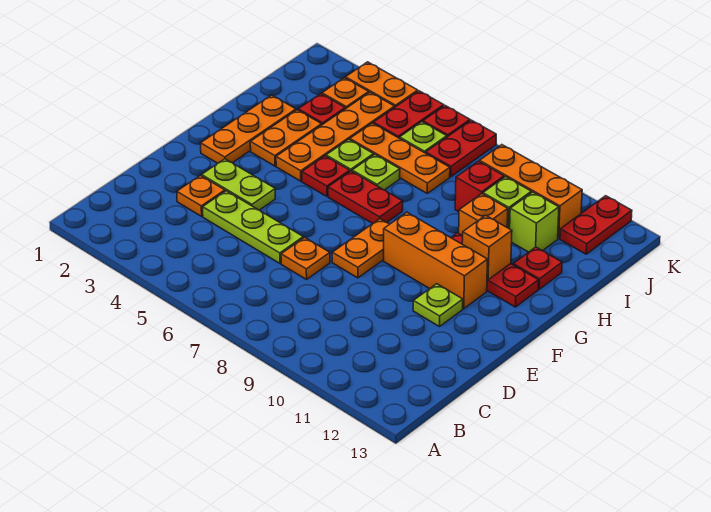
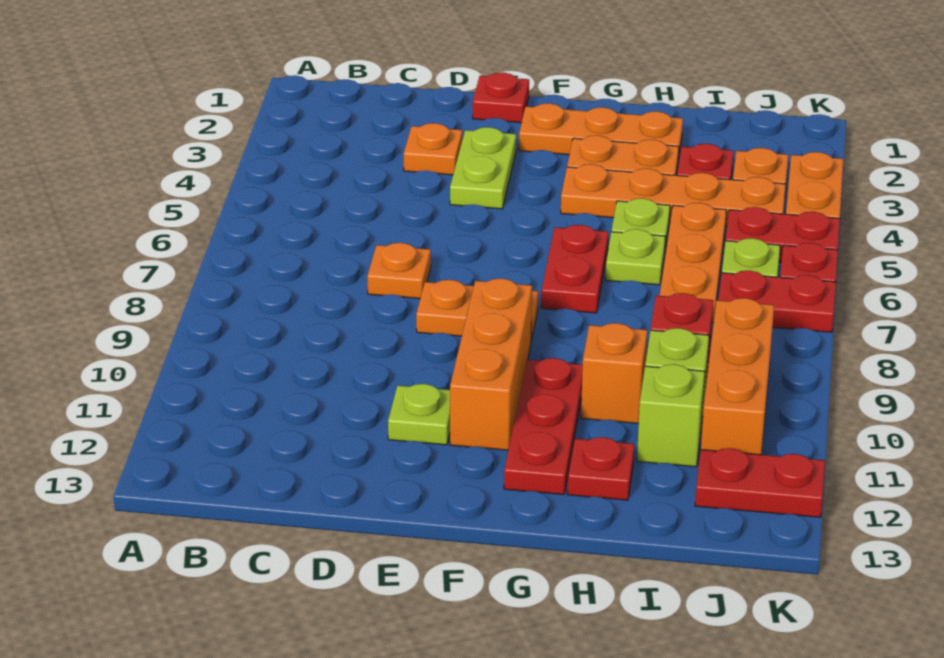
lime plate D4:D6 level 1 -> none
red plate G5 level 1 -> red plate E1 level 1
orange brick G11 level 2 -> none

